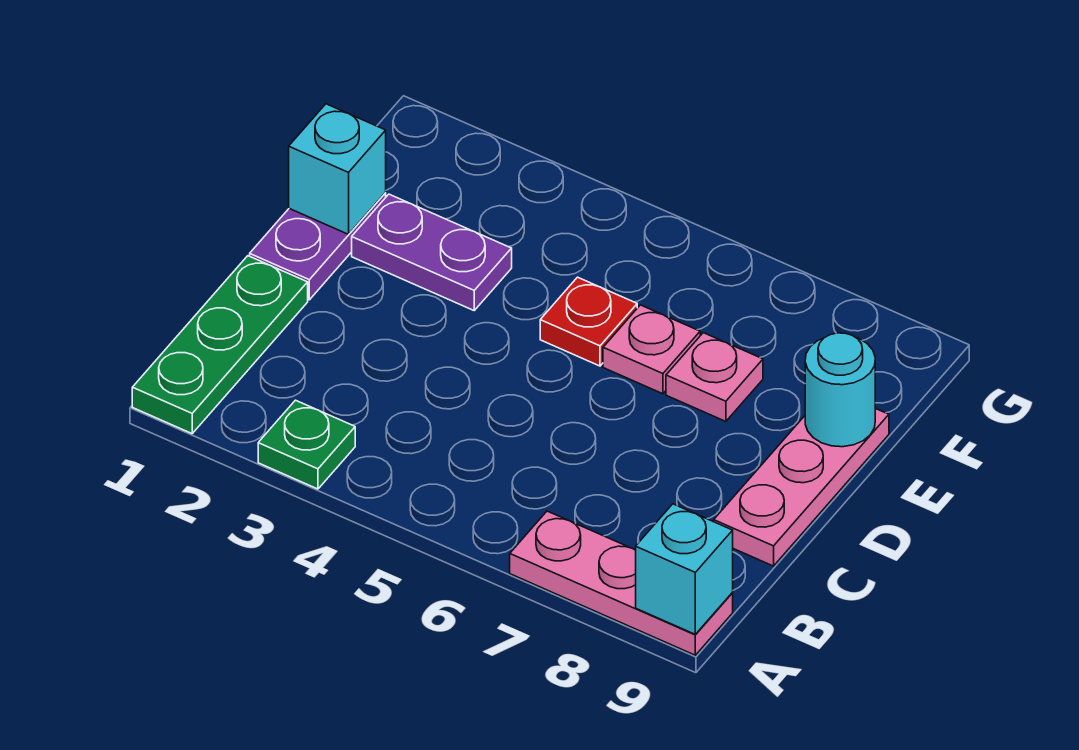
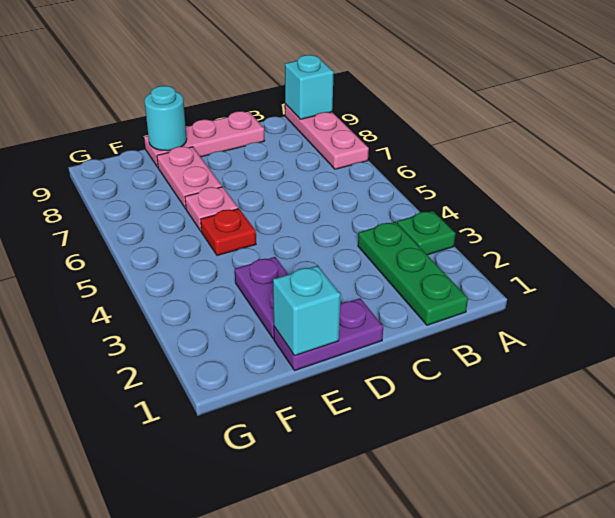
green plate A1:C1 level 1 -> green plate B1:B3 level 1
pink plate E7 level 1 -> pink plate E7:E8 level 1

